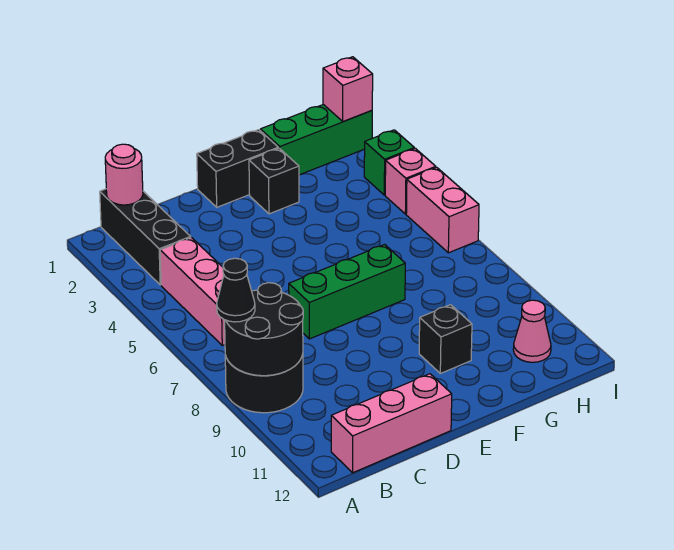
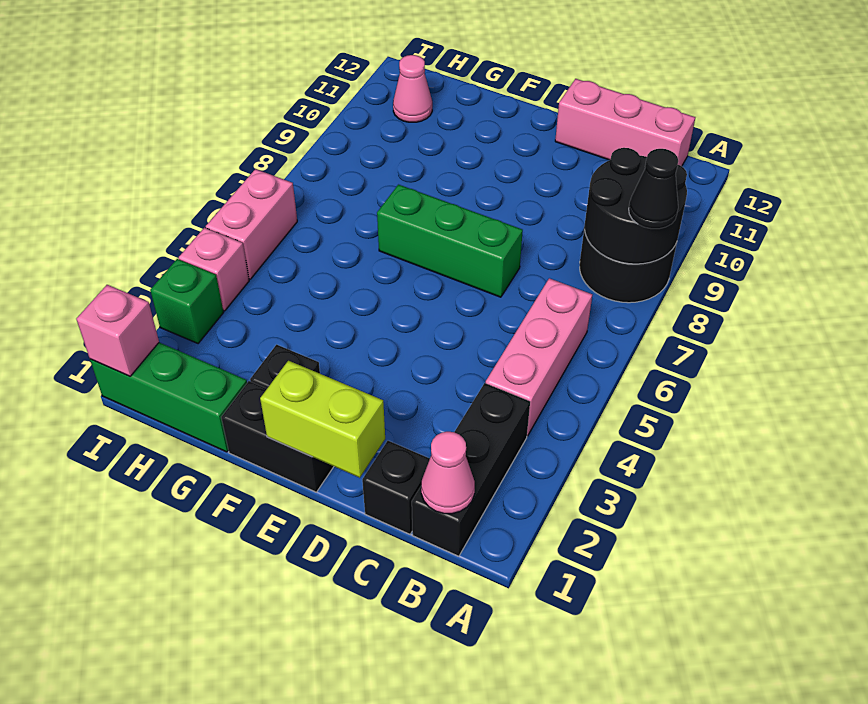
pink round brick B1 level 2 -> pink cone B1 level 2
none -> lime brick D1:E1 level 2
black brick F10 level 1 -> black brick C1 level 1

